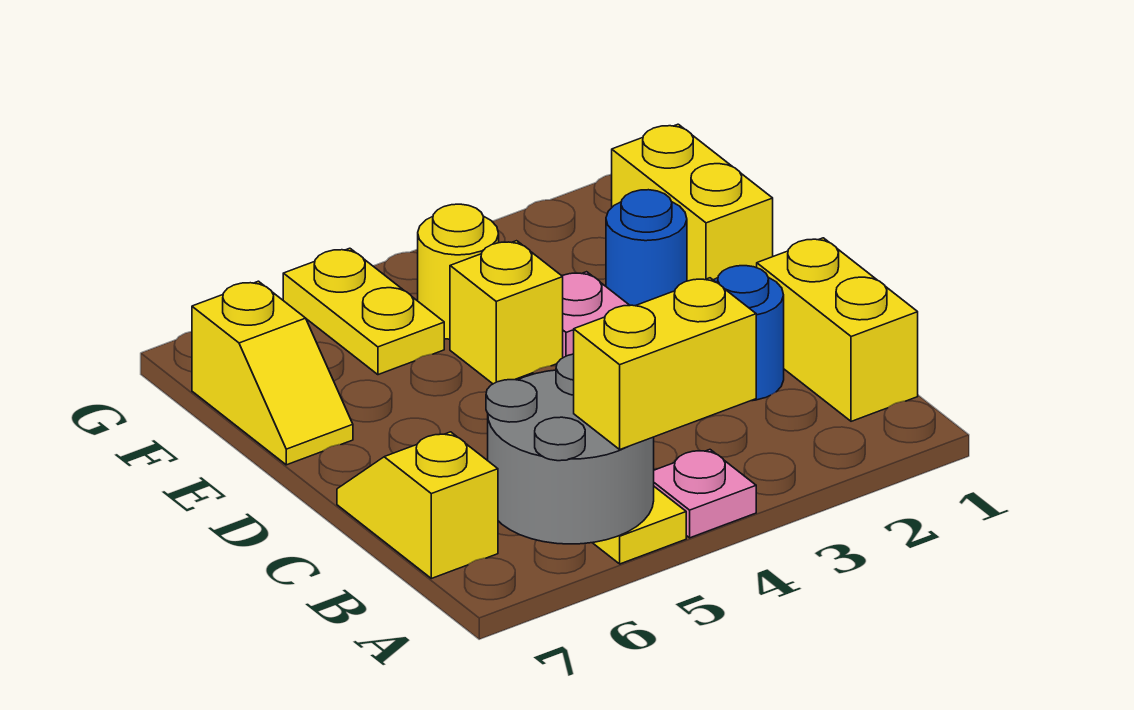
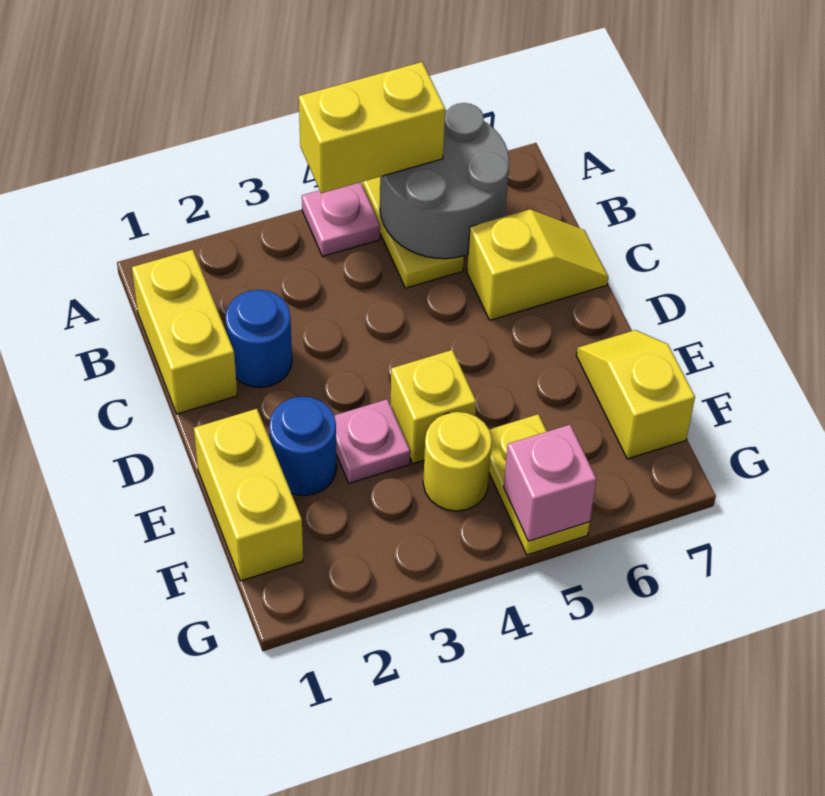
yellow slope B7:C7 level 1 top B -> yellow slope C6:C7 level 1 top 6
none -> pink brick G5 level 2

